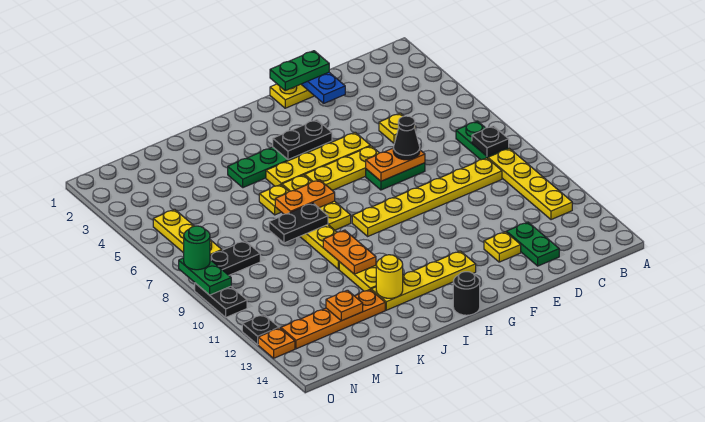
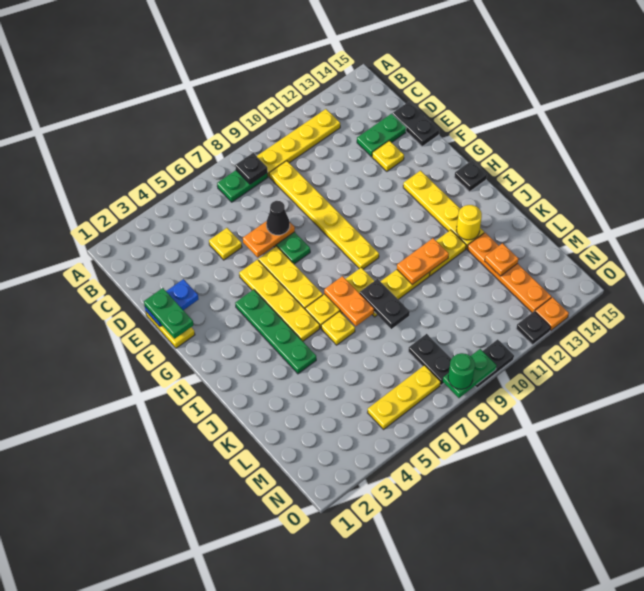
orange plate E7:F7 level 2 -> orange plate E6:E7 level 2
black plate G4:H4 level 2 -> black plate D15:E15 level 1
black round brick H15 level 1 -> black plate H15 level 1

